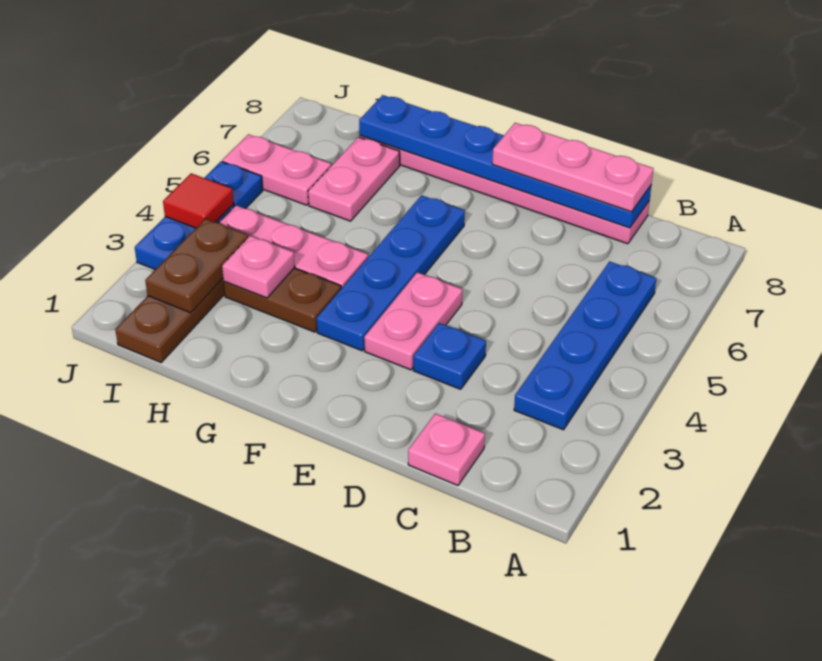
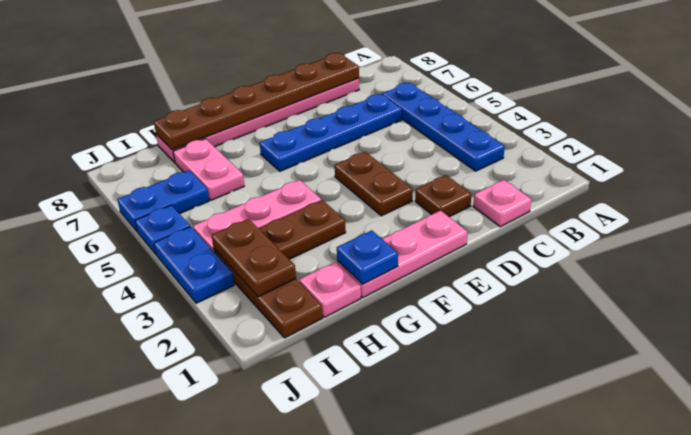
blue plate C8:H8 level 2 -> brown plate C8:H8 level 2
pink plate C8:E8 level 3 -> pink plate E1:G1 level 1
none -> brown plate D2 level 1
blue plate D3 level 1 -> blue plate G1 level 2
pink plate E3:E4 level 1 -> brown plate E3:E4 level 1
blue plate F3:F6 level 1 -> blue plate C6:F6 level 1
pink plate H3 level 2 -> pink plate H1 level 1
pink plate I6:J6 level 1 -> blue plate I6:J6 level 1
red tile J4 level 2 -> none

